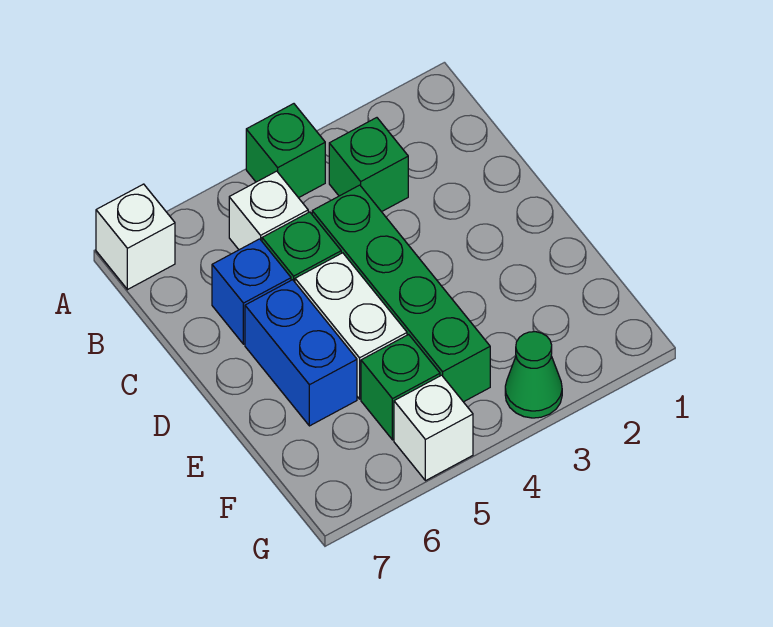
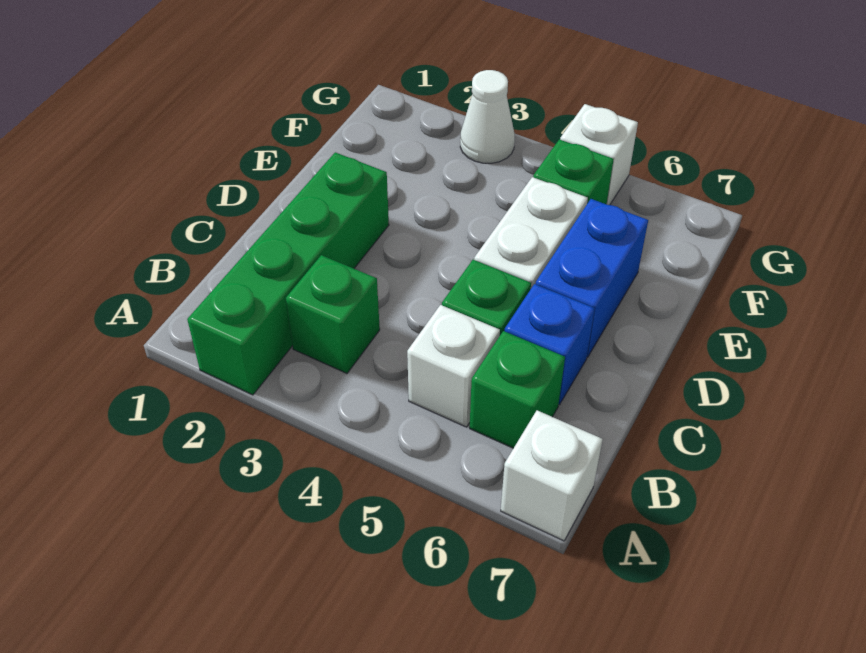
green brick A4 level 1 -> green brick B6 level 1
green brick C4:F4 level 1 -> green brick A2:D2 level 1
green cone G3 level 1 -> white cone G3 level 1

